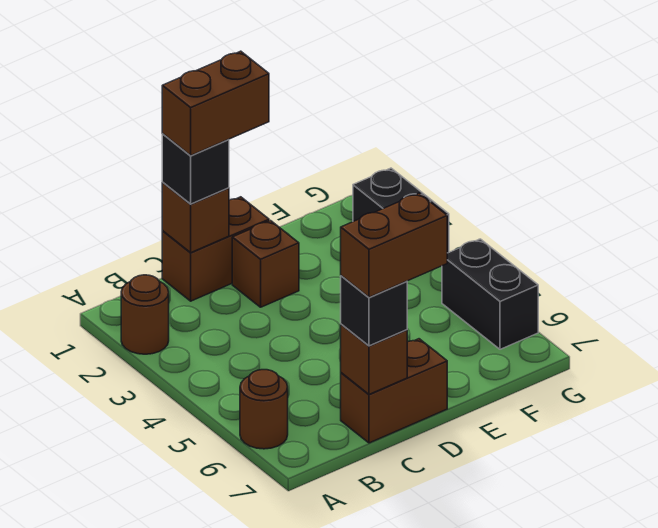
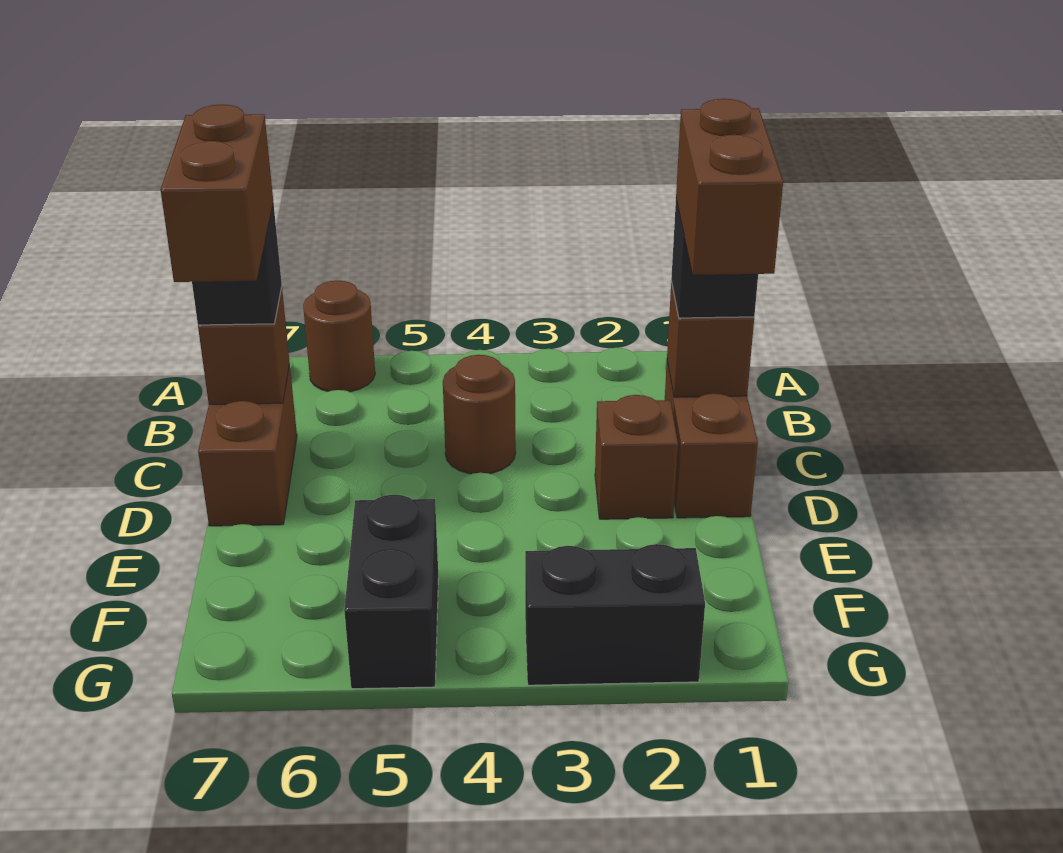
brown round brick A2 level 1 -> brown round brick C4 level 1
black brick G5:G6 level 1 -> black brick F5:G5 level 1

